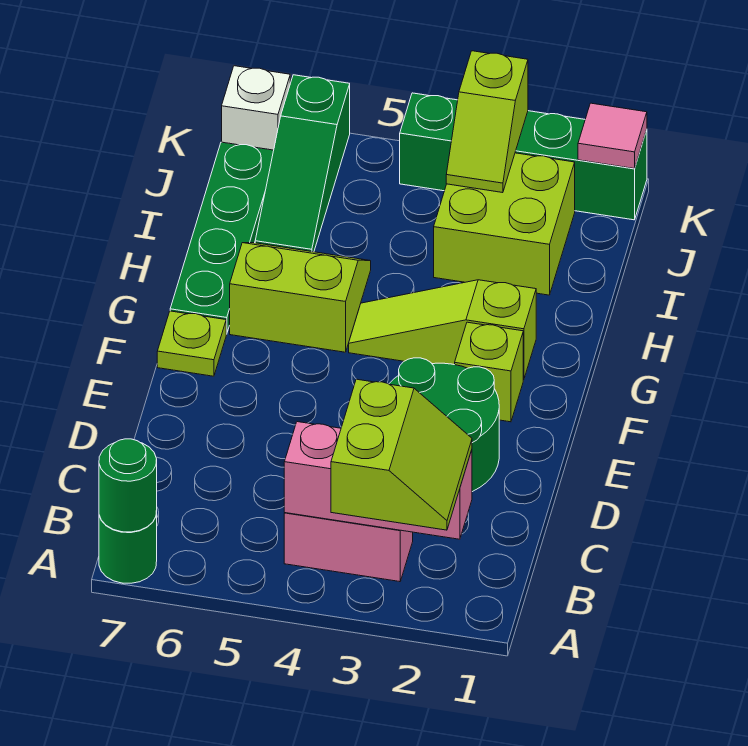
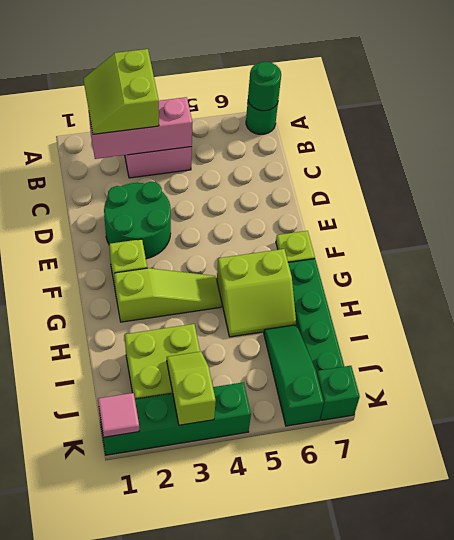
white brick K7 level 1 -> green brick K7 level 1

